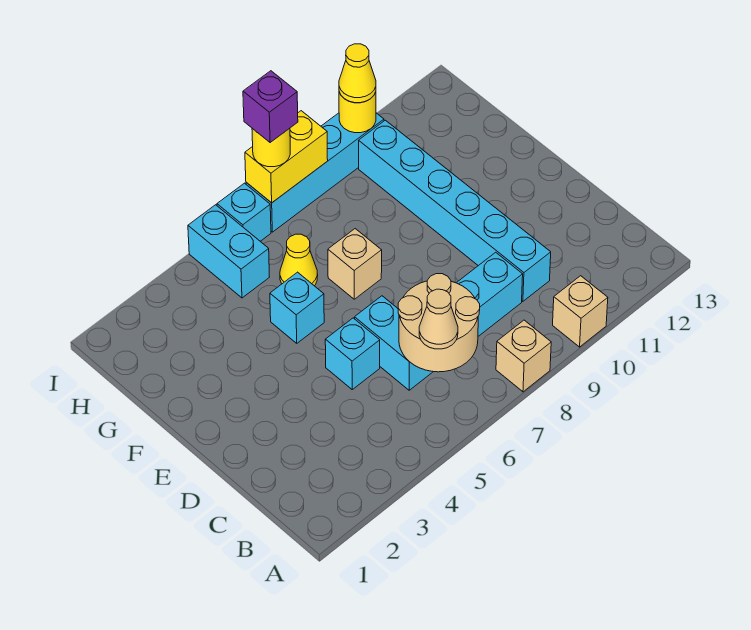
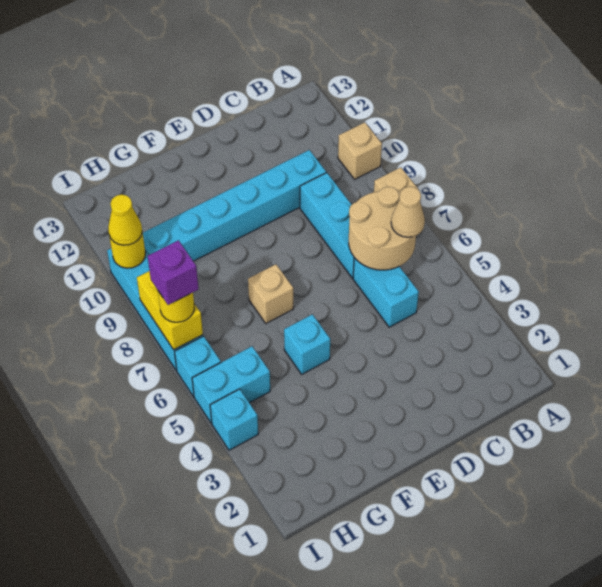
cyan brick C6:D6 level 1 -> cyan brick C5:C6 level 1
cyan brick D5 level 1 -> cyan brick I4 level 1
yellow cone G6 level 1 -> none

